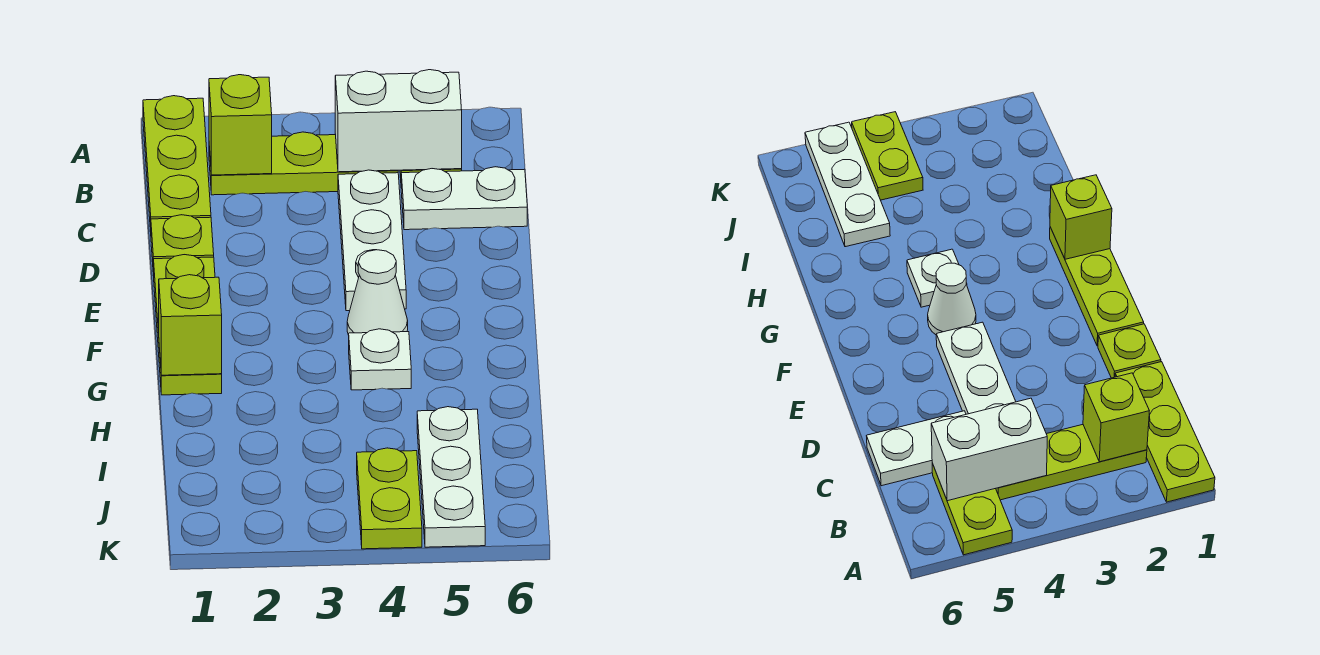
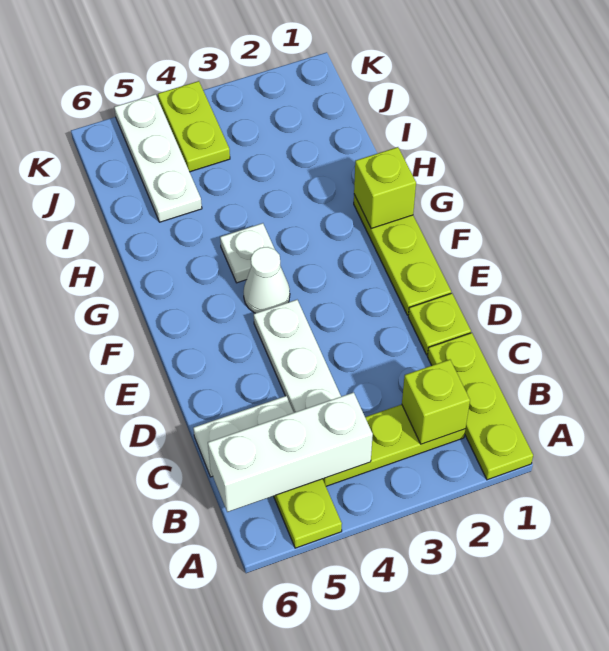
white brick B4:B5 level 2 -> white brick B4:B6 level 2

